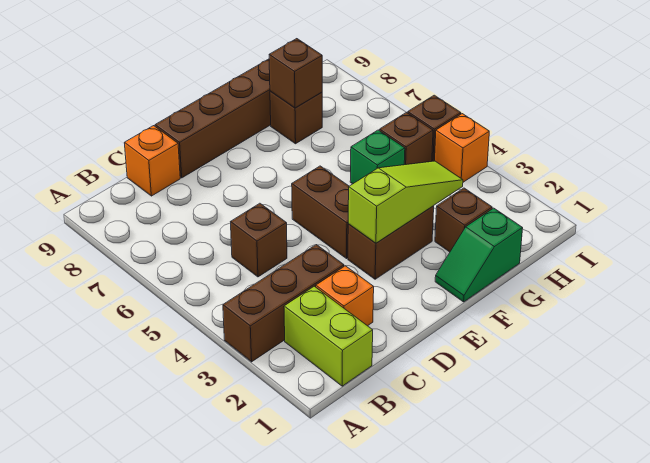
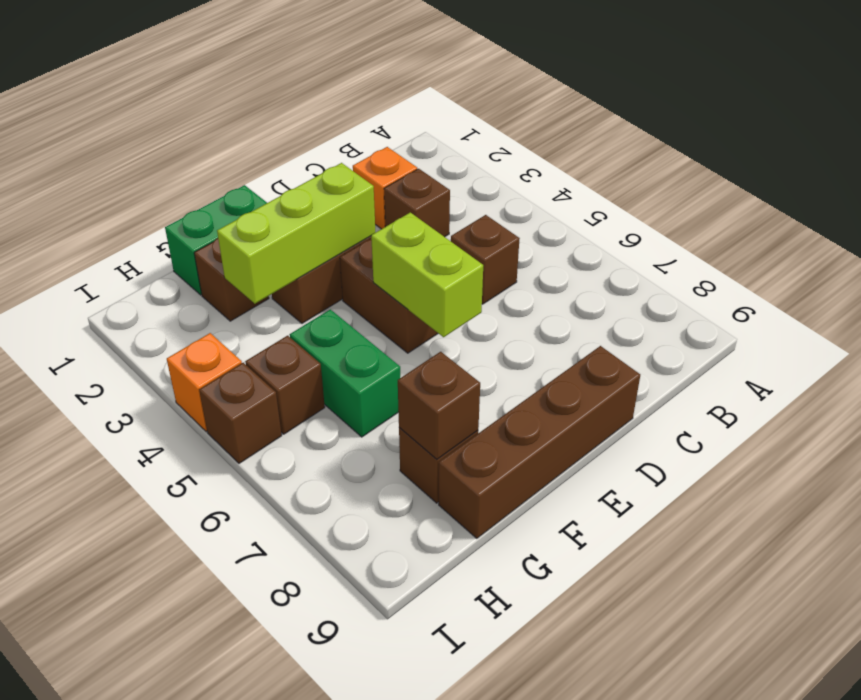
brown brick A3:C3 level 1 -> brown brick C3 level 1
lime brick B1:B2 level 1 -> lime brick E5:E6 level 2
orange brick C9 level 1 -> none
lime slope E3:G3 level 2 top E -> lime brick E3:G3 level 2
green slope F1:G1 level 1 top G -> green brick F1:G1 level 1
green brick G5 level 1 -> green brick G5:G6 level 1

